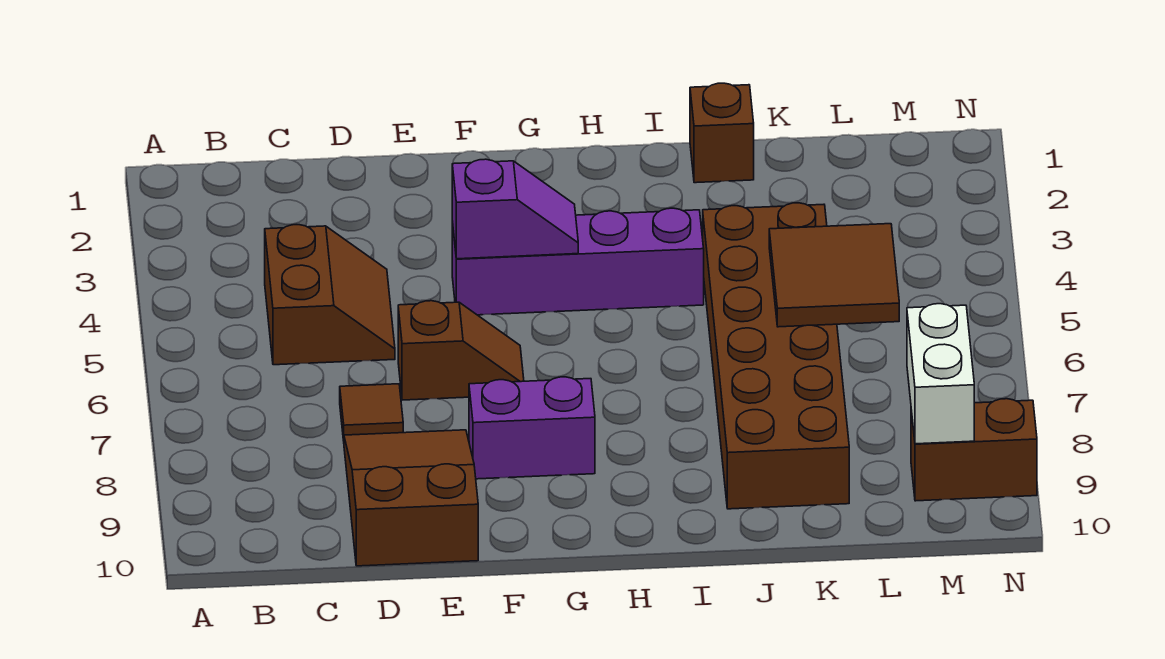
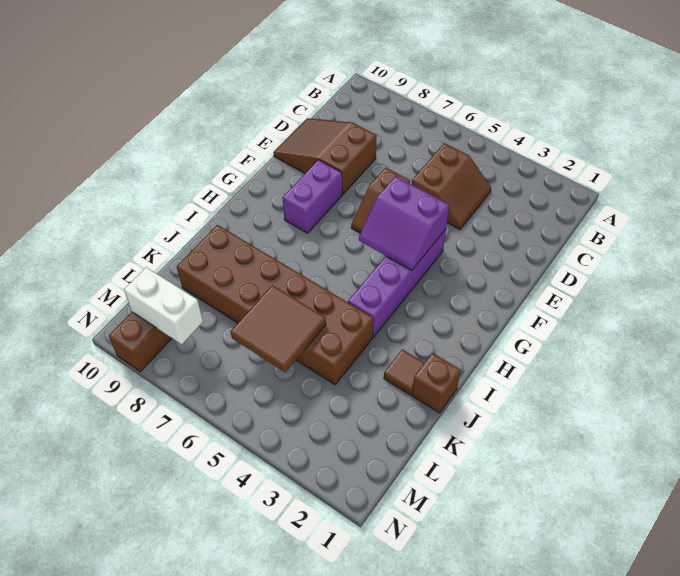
brown slope C4:D5 level 1 top C -> brown slope C4:D5 level 1 top 5
brown tile D7 level 1 -> brown tile J2 level 1
brown slope D8:E10 level 1 top 10 -> brown slope D8:E10 level 1 top 8
purple slope F4:G4 level 2 top F -> purple slope F4:G5 level 2 top F

